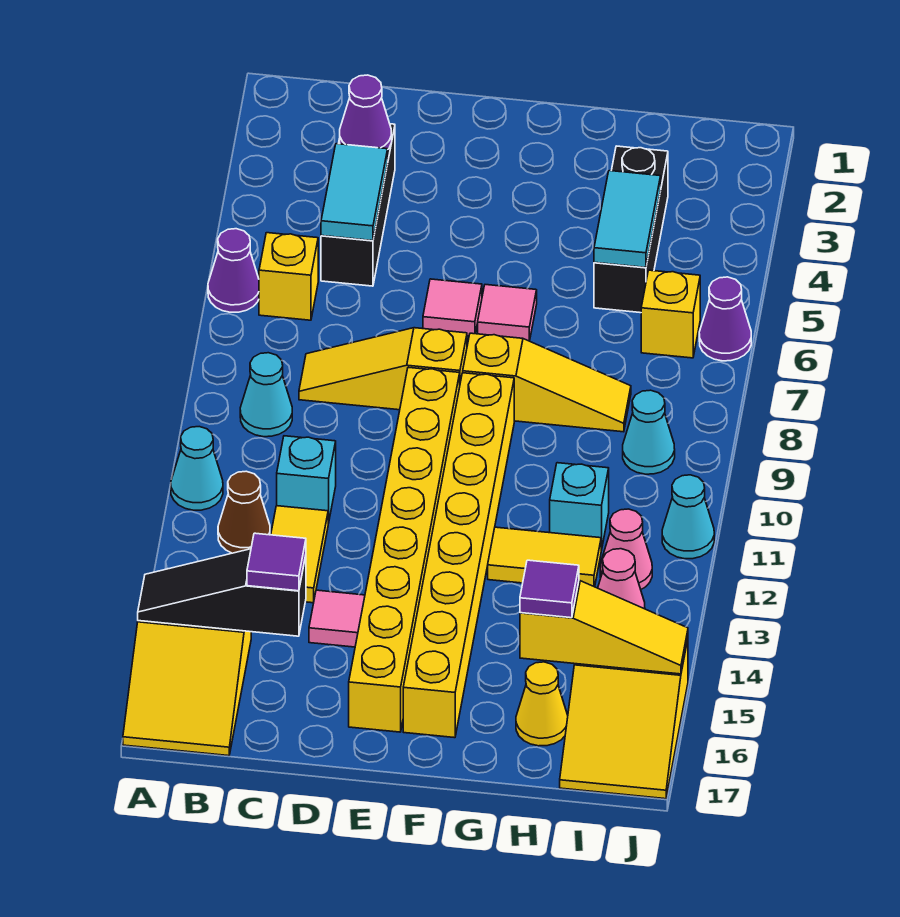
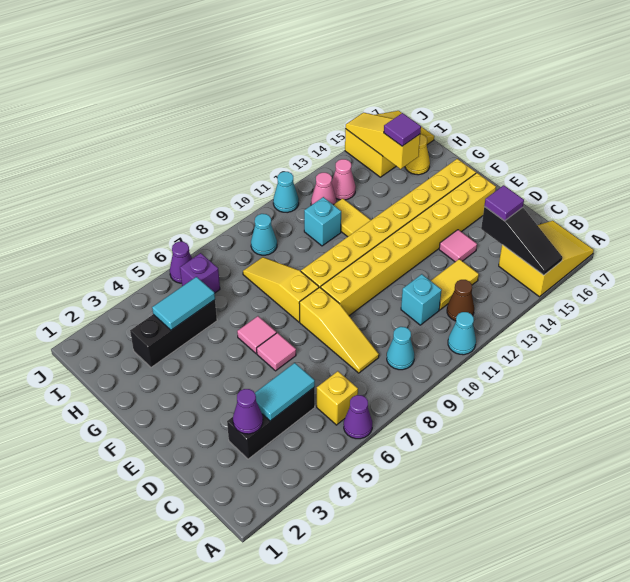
yellow brick I6 level 1 -> purple brick I6 level 1

